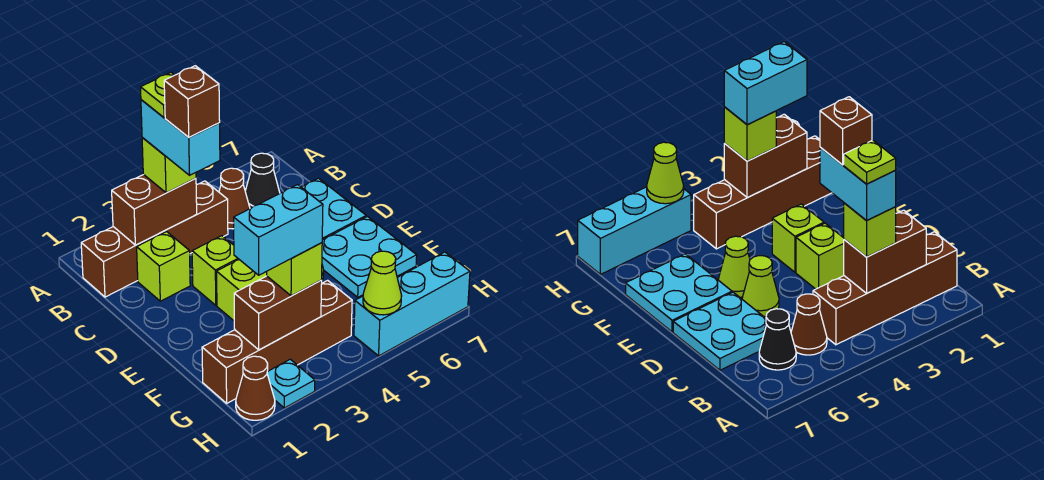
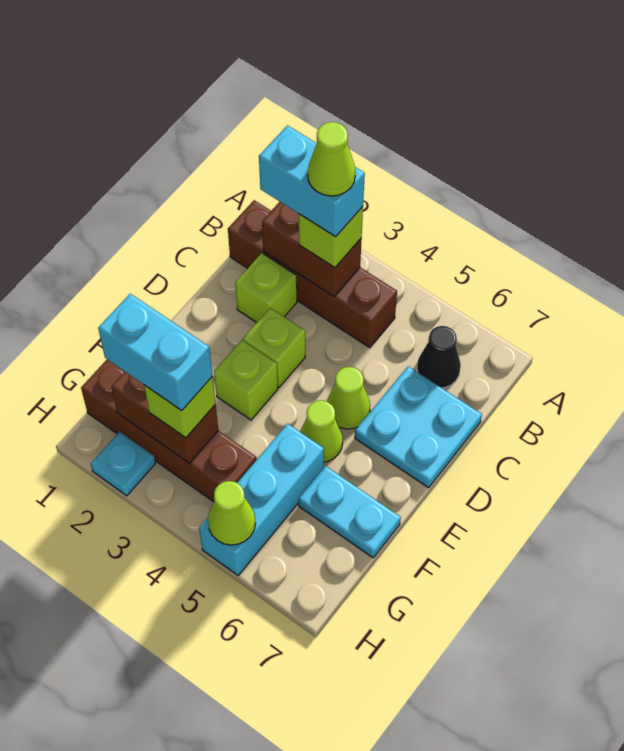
cyan brick B3:C3 level 4 -> cyan brick B2:B3 level 4
lime plate B3 level 5 -> lime cone B3 level 5
brown cone B5 level 1 -> none
brown brick C3 level 5 -> none
cyan plate E6:F7 level 1 -> cyan plate F6:F7 level 1
brown cone H1 level 1 -> none
cyan brick H5:H7 level 1 -> cyan brick F5:H5 level 1

